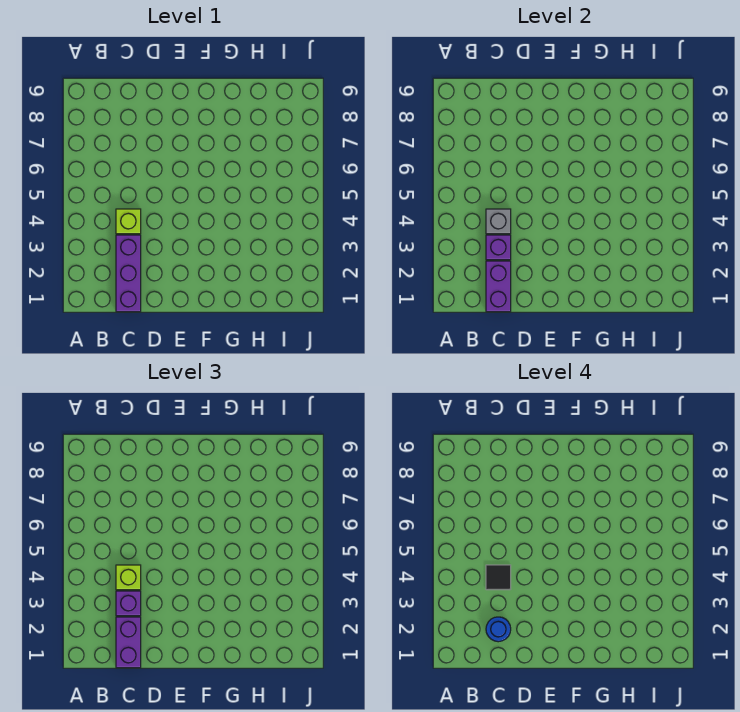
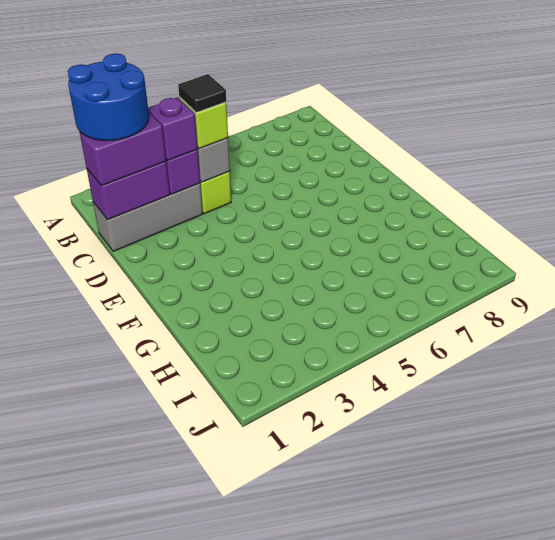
purple brick C1:C3 level 1 -> grey brick C1:C3 level 1
blue round brick C2 level 4 -> blue round brick B1:C2 level 4

